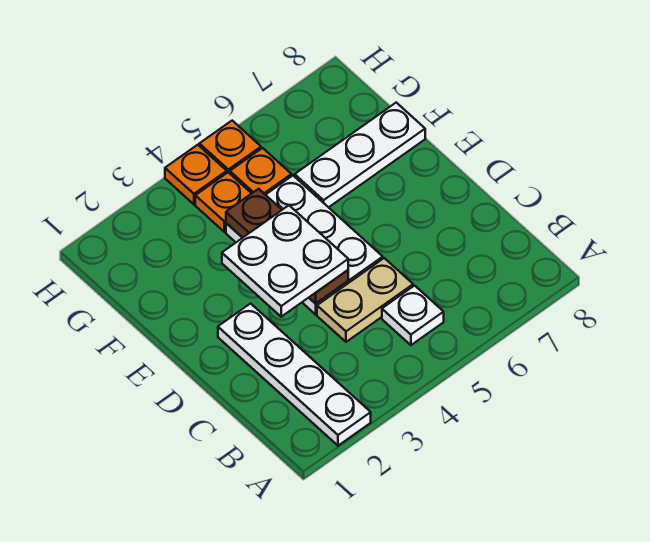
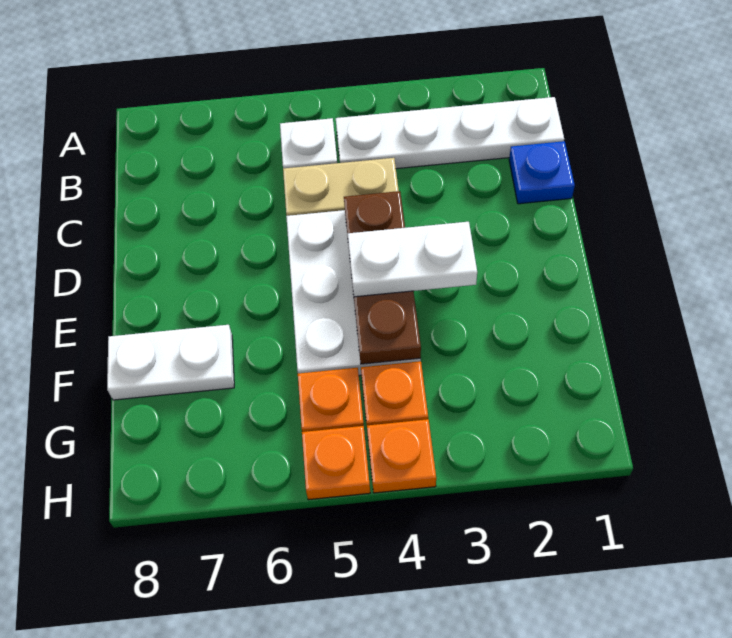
white plate A2:D2 level 1 -> white plate B1:B4 level 1
none -> blue plate C1 level 1
white plate D3:E4 level 3 -> white plate E3:E4 level 3
white plate F6:F8 level 1 -> white plate F7:F8 level 1

